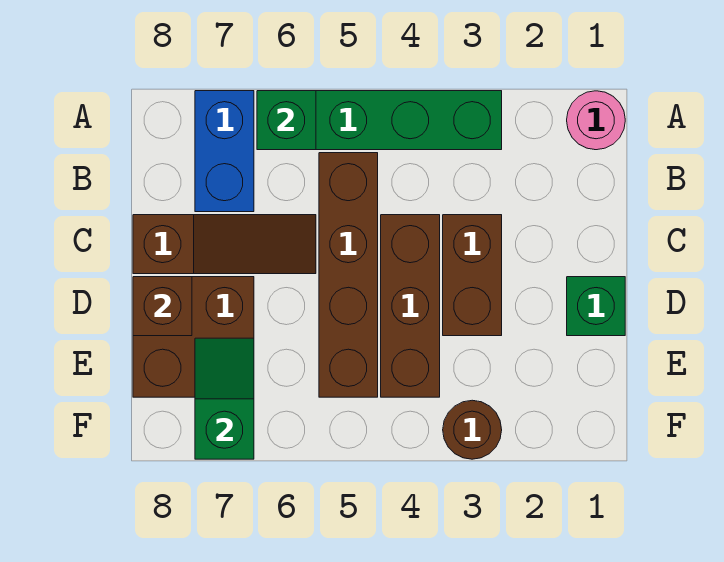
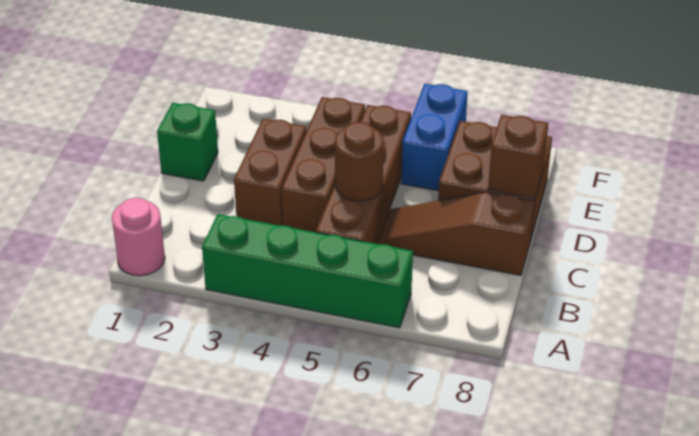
green brick A6 level 2 -> none
blue brick A7:B7 level 1 -> blue brick E6:F6 level 1
green slope E7:F7 level 2 top F -> none
brown round brick F3 level 1 -> brown round brick C5 level 2

